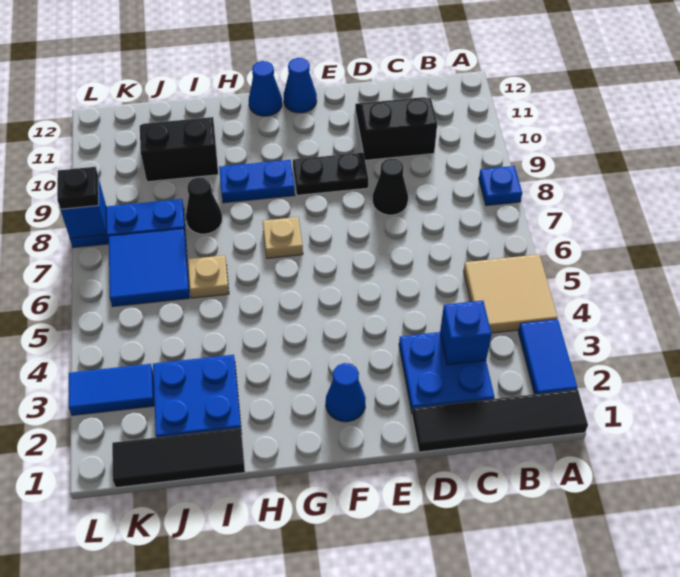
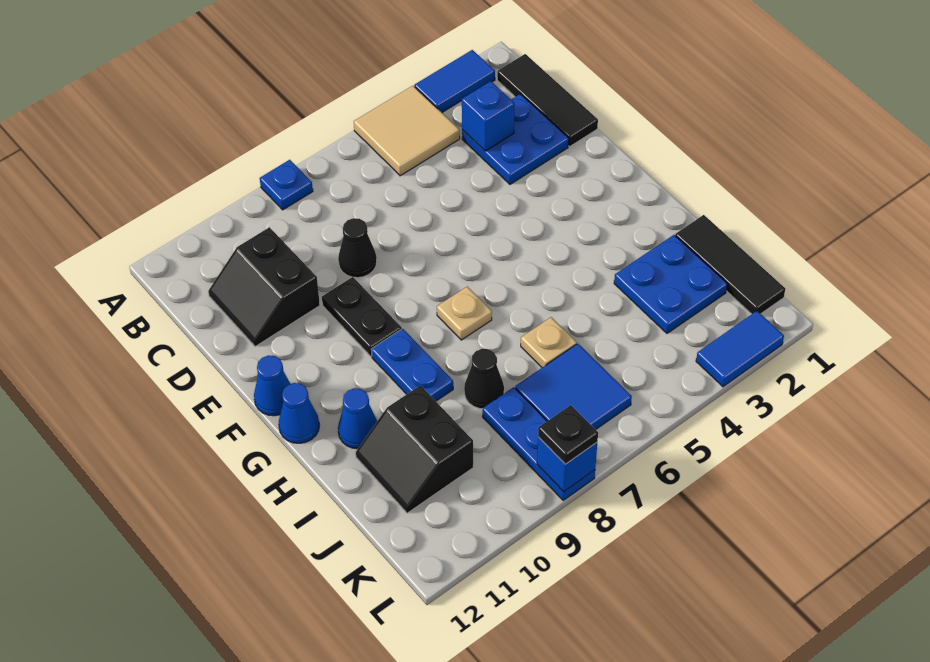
black tile A1:D1 level 1 -> black tile B1:D1 level 1
blue cone F2 level 1 -> blue cone H11 level 1
blue tile K3:L3 level 1 -> blue tile L2:L3 level 1

